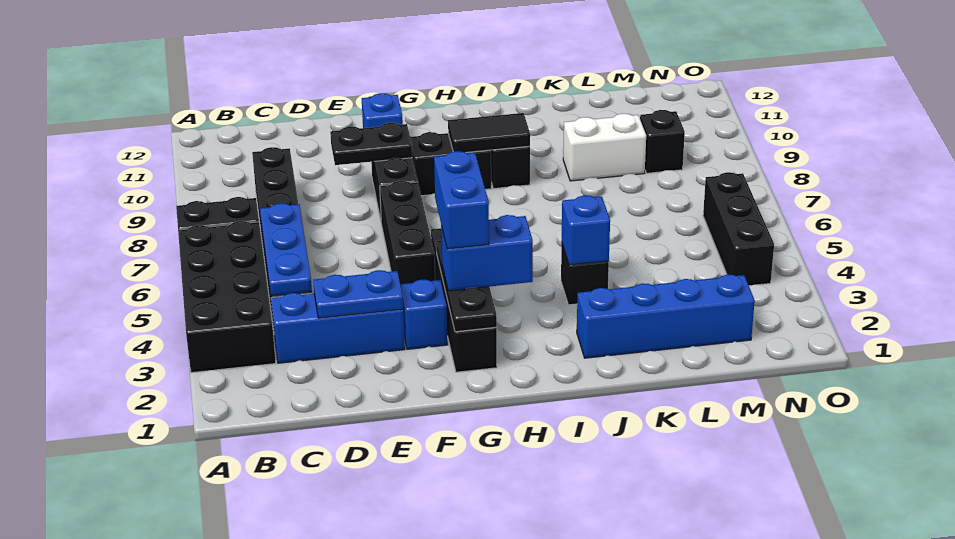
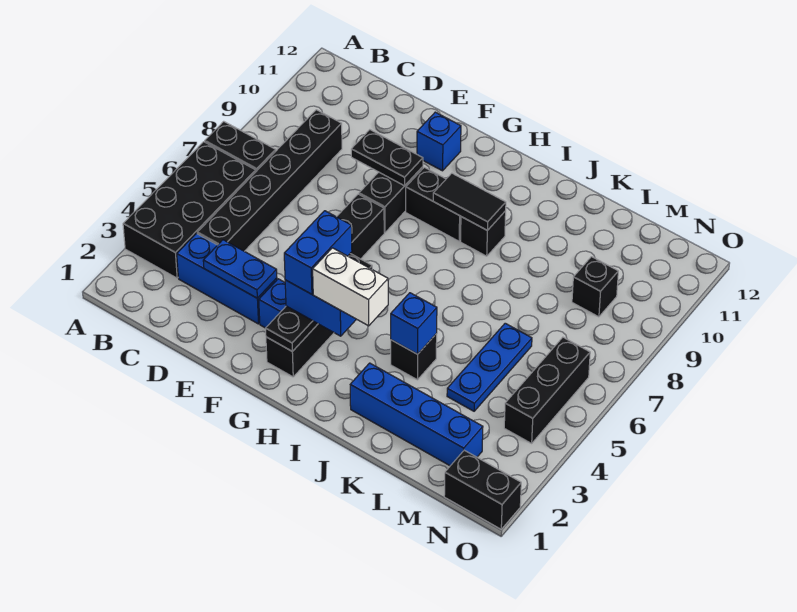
blue plate C4:C6 level 2 -> blue plate L4:L6 level 1
white brick K9:L9 level 1 -> white brick H3:I3 level 4
none -> black brick N1:O1 level 1

